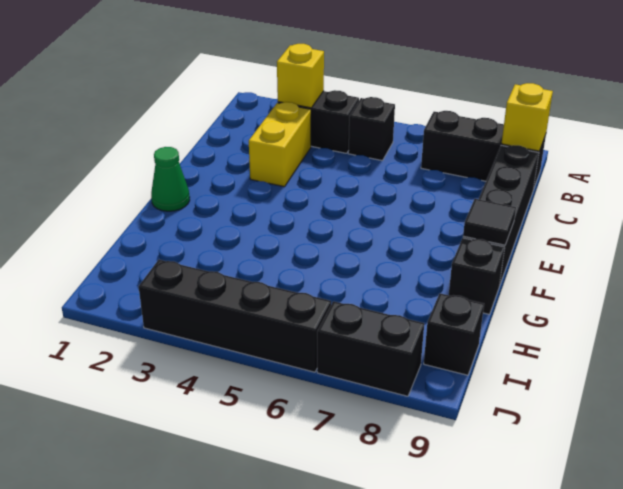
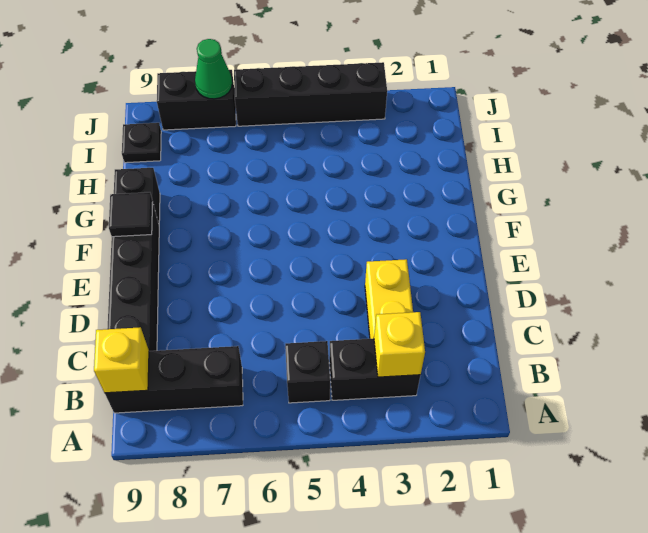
green cone F1 level 1 -> green cone J7 level 2
black brick I9 level 1 -> black plate I9 level 1

